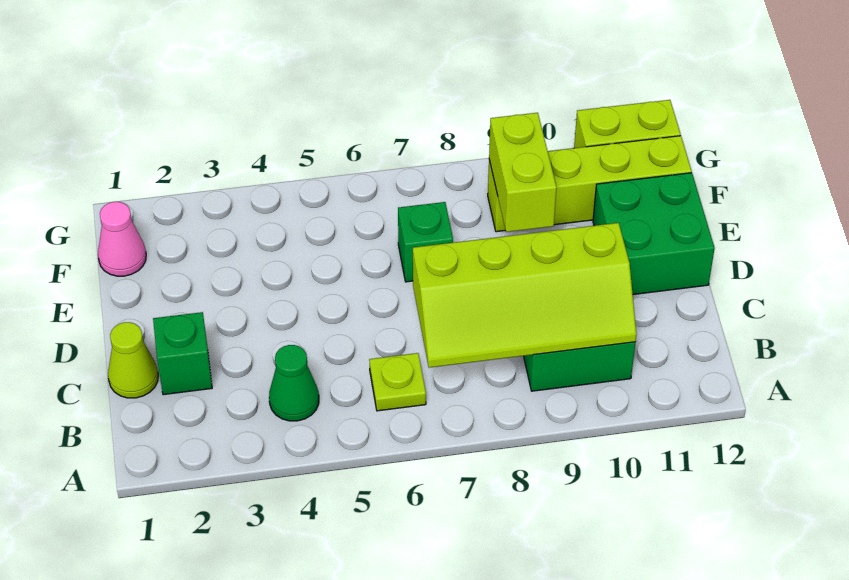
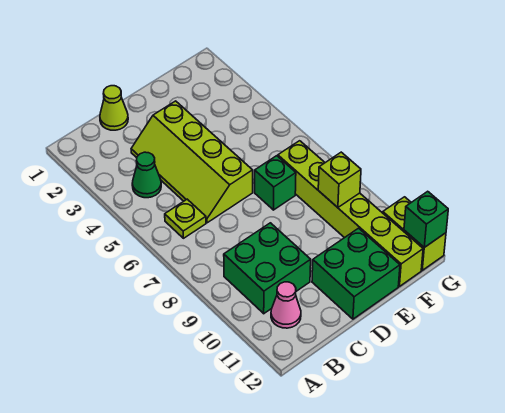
lime slope B7:C10 level 2 top C -> lime slope C3:D6 level 1 top D
green brick C2 level 1 -> green brick G12 level 2
lime brick E9:F9 level 2 -> lime brick F9 level 2
pink cone F1 level 1 -> pink cone B11 level 1
lime brick F9:F12 level 1 -> lime brick F7:F12 level 1

